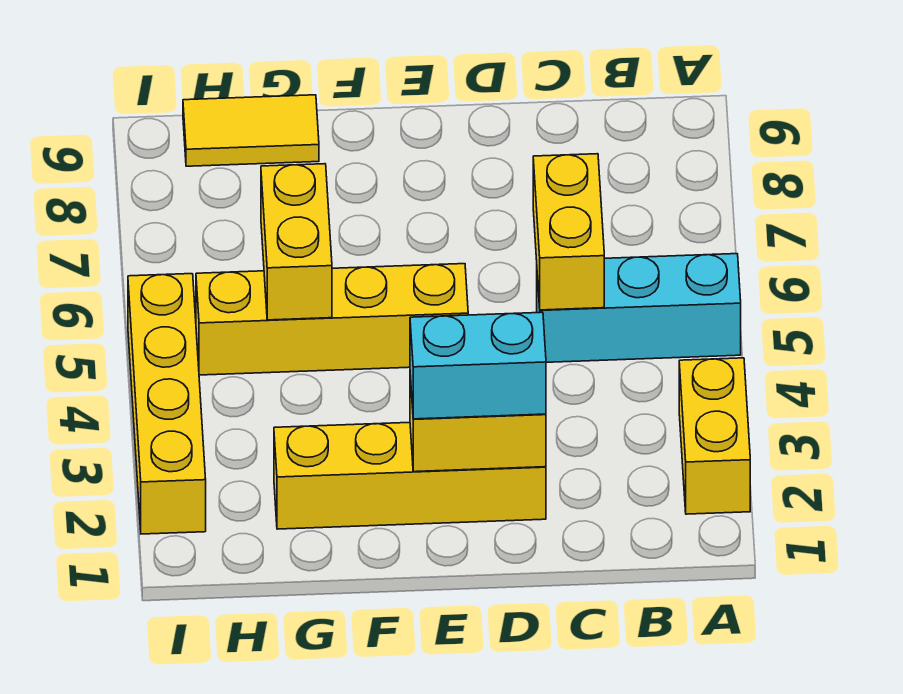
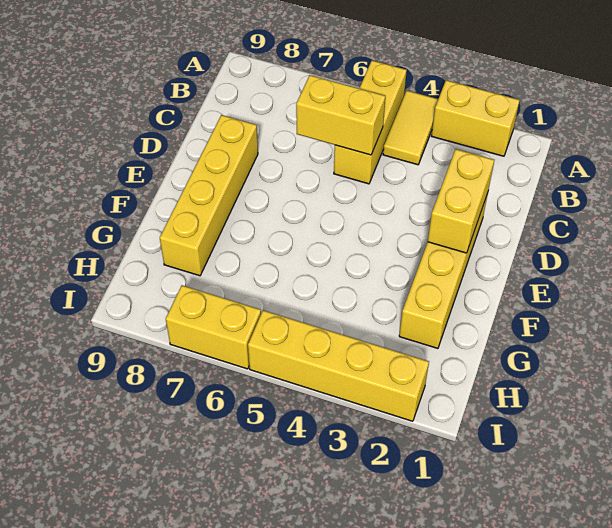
cyan brick A5:C5 level 1 -> yellow brick A5:C5 level 1
cyan brick D2:E2 level 3 -> none
yellow brick E5:H5 level 1 -> yellow brick D8:G8 level 1
yellow brick G5:G6 level 2 -> yellow brick I6:I7 level 1
yellow tile G9:H9 level 1 -> yellow tile A4:B4 level 1

